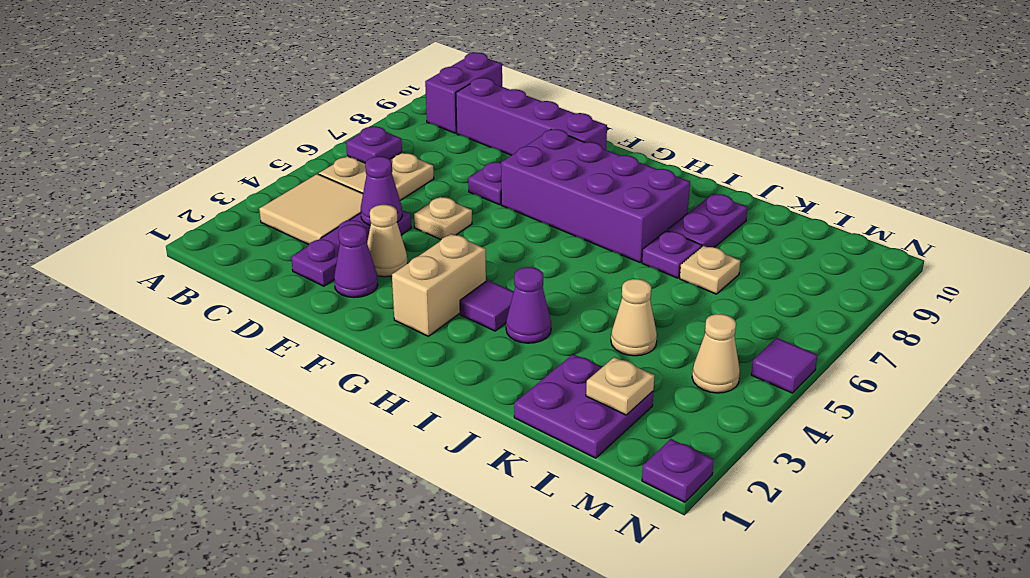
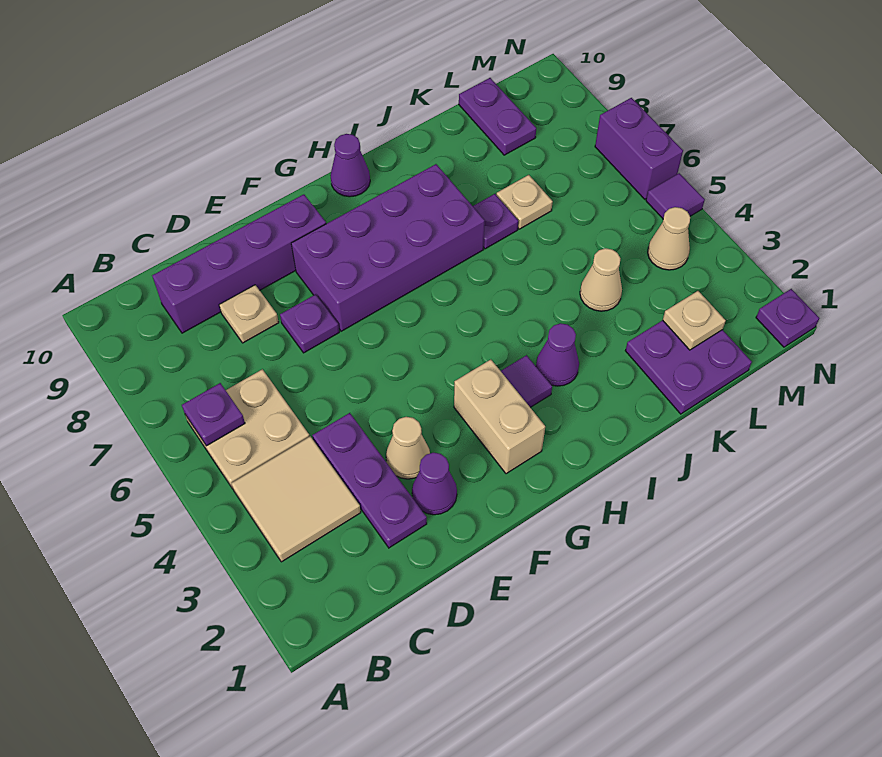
purple brick B9:B10 level 1 -> purple brick N6:N7 level 1
purple cone D4 level 2 -> purple cone H10 level 1
tan plate E5 level 1 -> tan plate D8 level 1
purple plate J8:J9 level 1 -> purple plate L9:L10 level 1

